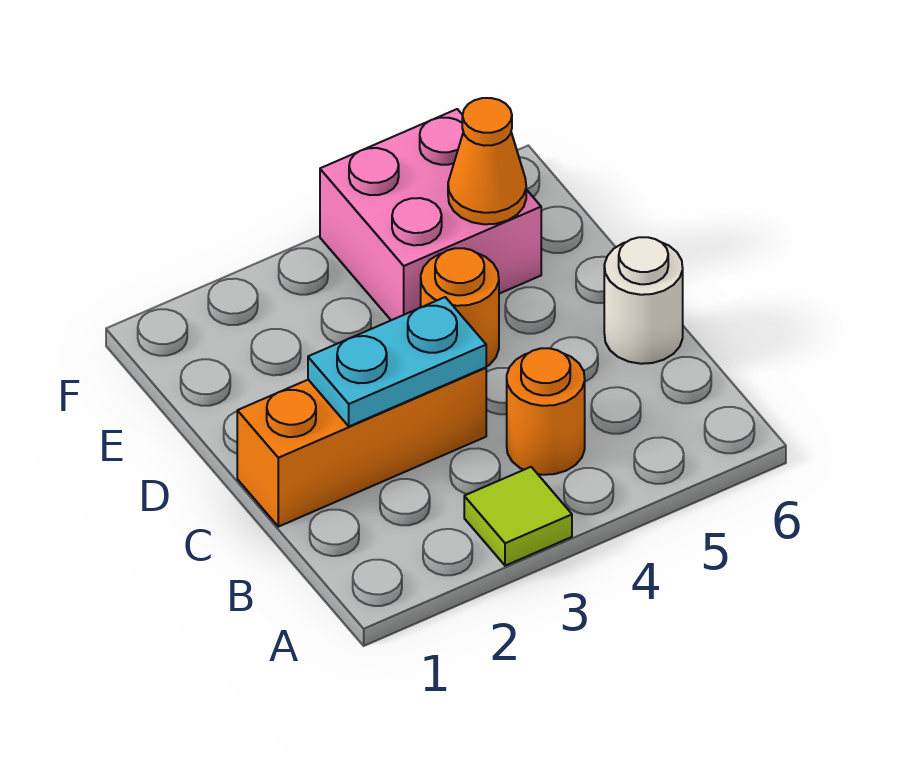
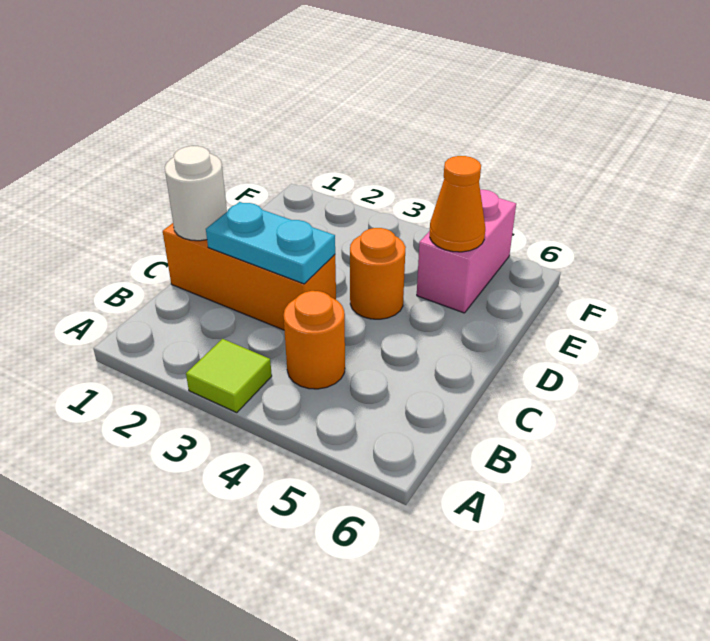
white round brick C6 level 1 -> white round brick C1 level 2
pink brick E4:F5 level 1 -> pink brick E5:F5 level 1

